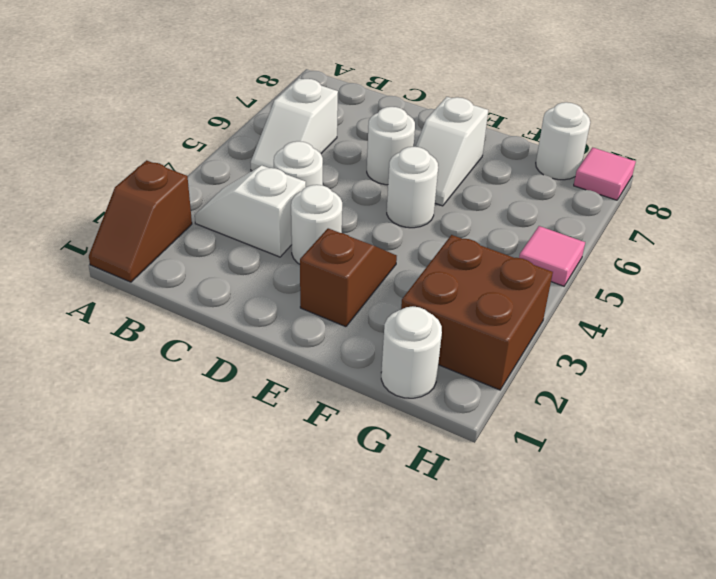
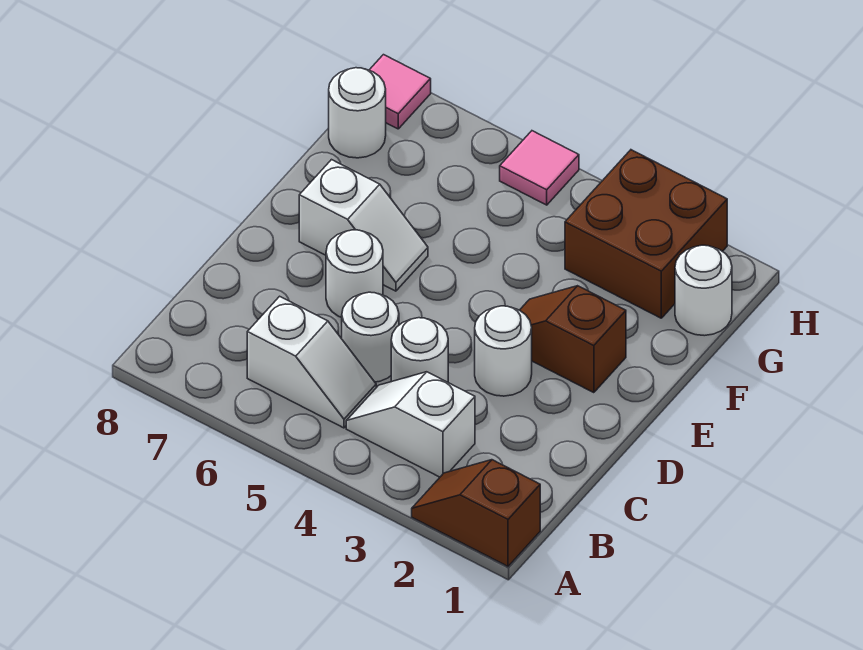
brown slope A1:A2 level 1 top 2 -> brown slope A1:A2 level 1 top 1
white slope B3:C3 level 1 top C -> white slope B3:B4 level 1 top 3
white round brick E5 level 1 -> white round brick C5 level 1

